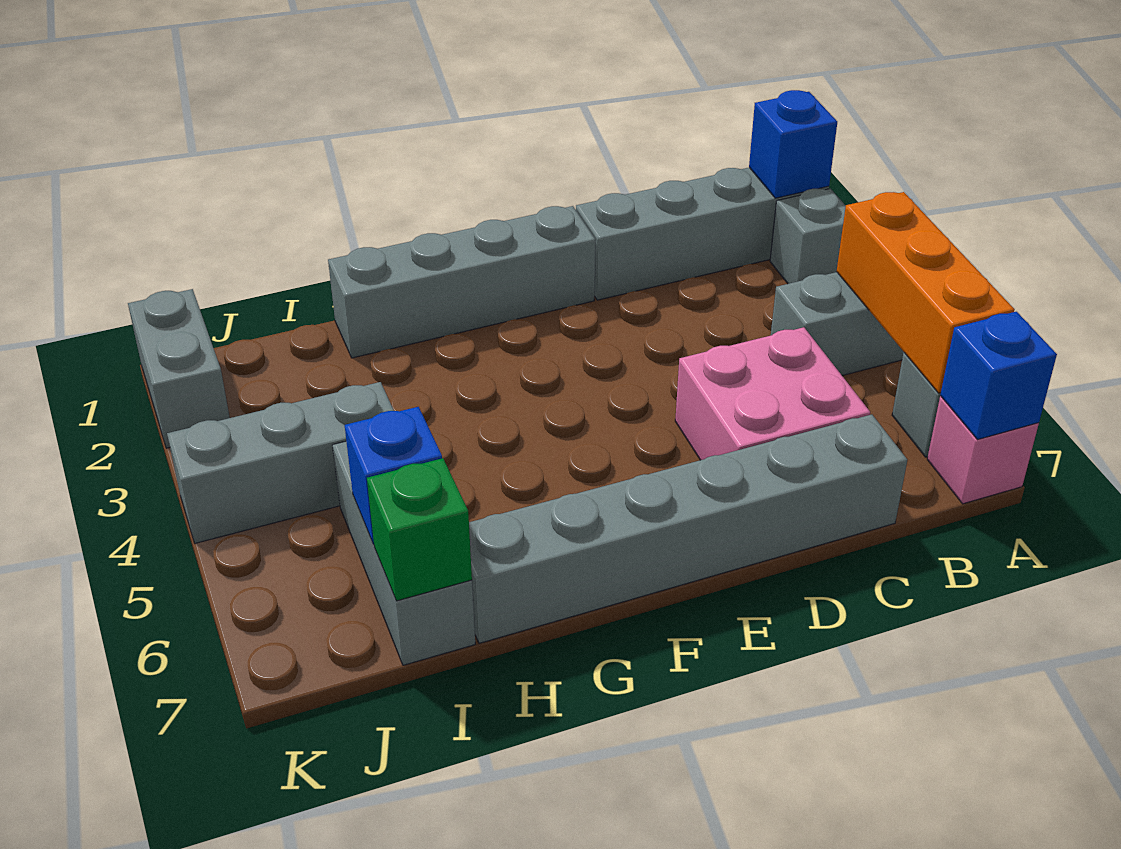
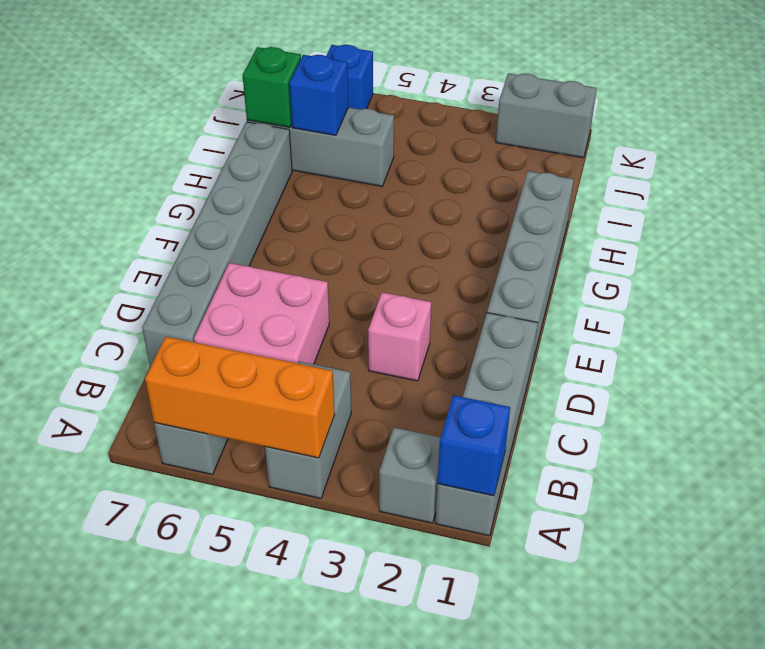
pink brick A7 level 1 -> pink brick D3 level 1
blue brick A7 level 2 -> blue brick K6 level 1
grey brick I4:K4 level 1 -> none

